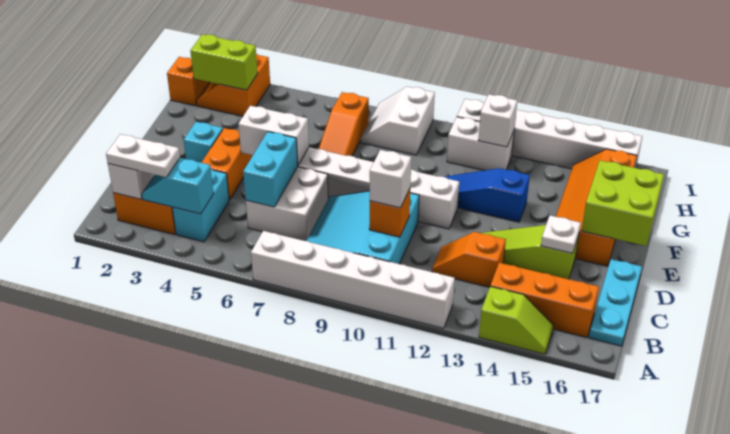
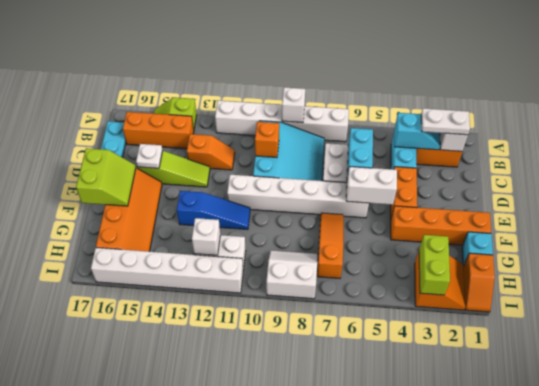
white brick C10 level 3 -> white brick A9 level 2
cyan brick E3 level 1 -> cyan brick G1 level 1
lime brick E16:F17 level 2 -> lime slope E16:F17 level 2 top 17
none -> orange brick F1:F4 level 1
lime brick H2:H3 level 2 -> lime brick H3:I3 level 2
white slope H8:I9 level 1 top 9 -> white slope H8:I9 level 1 top I

